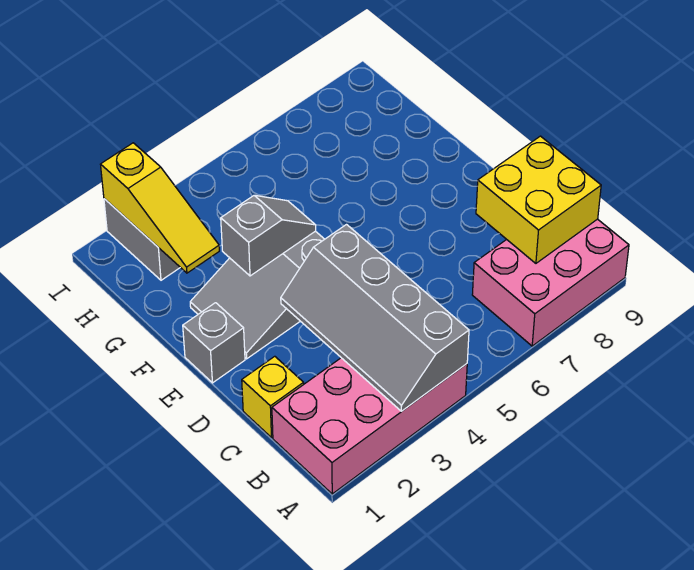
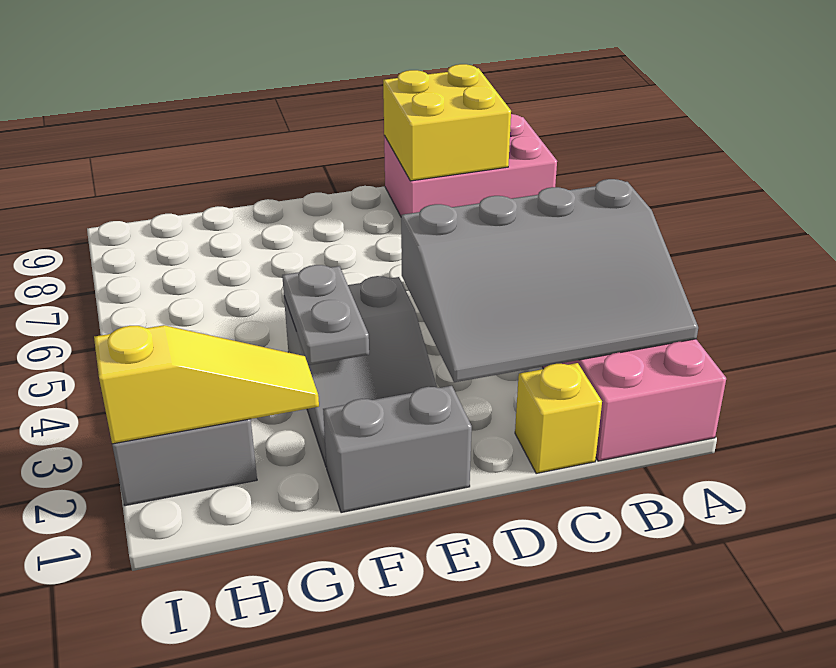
grey slope A3:D4 level 2 top 4 -> grey slope A2:D4 level 2 top 4
pink brick A7:B9 level 1 -> pink brick A8:C9 level 1
grey brick E1 level 1 -> grey brick E1:F1 level 1
grey slope F3:F4 level 2 top 3 -> grey plate F3:F4 level 2

